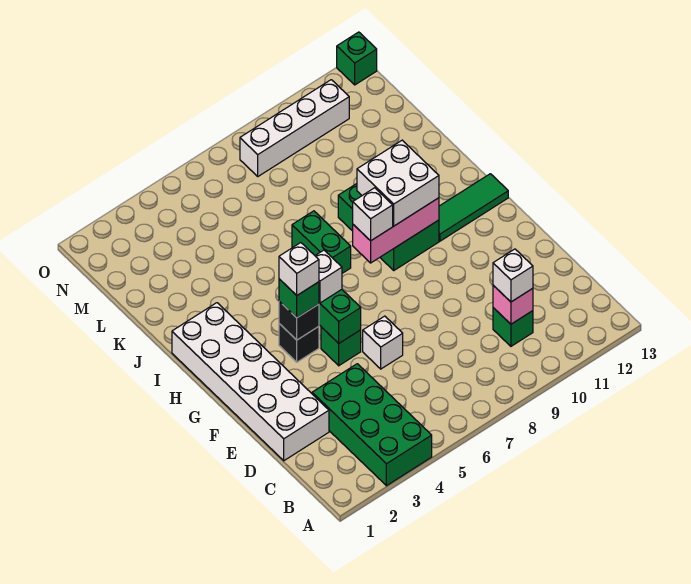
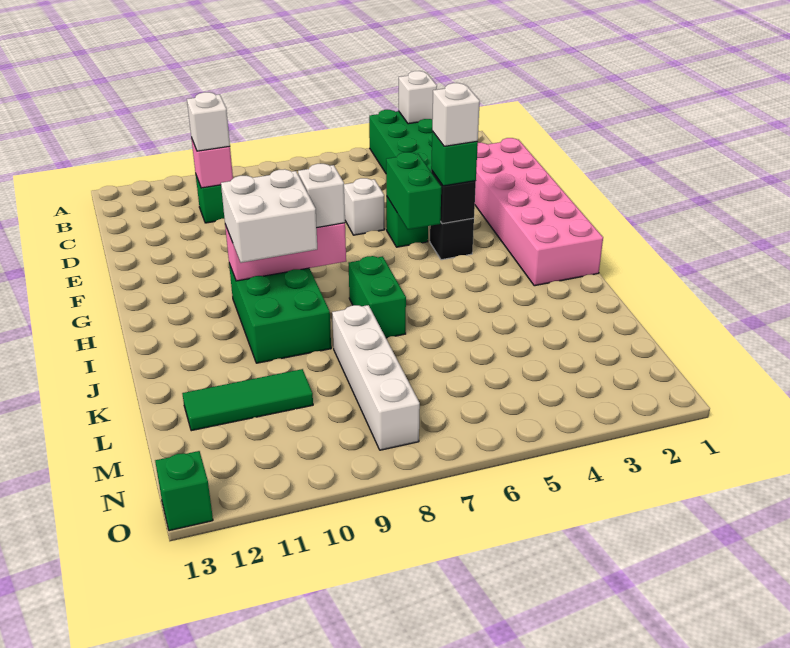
white brick D1:I2 level 1 -> pink brick D1:I2 level 1
white brick G5 level 3 -> white brick A3 level 2
green tile H11:H13 level 1 -> green tile L10:L12 level 1
white brick N8:N11 level 1 -> white brick K8:N8 level 1

